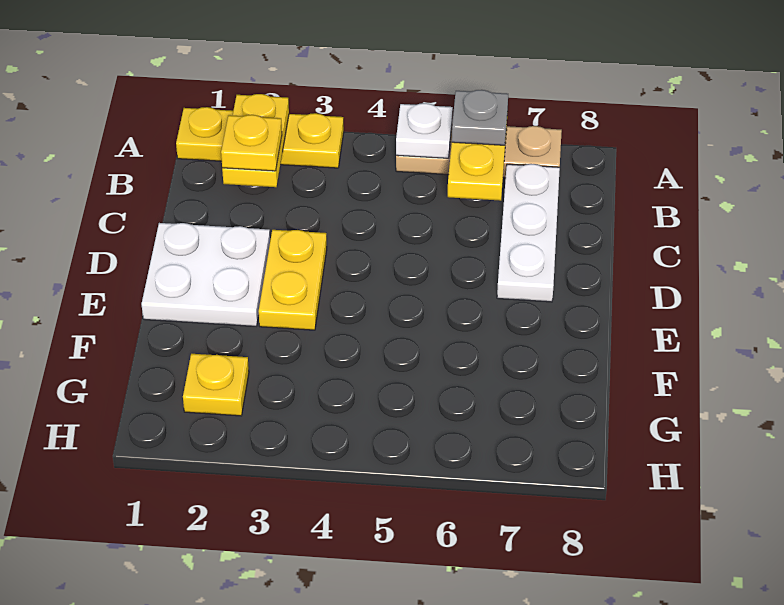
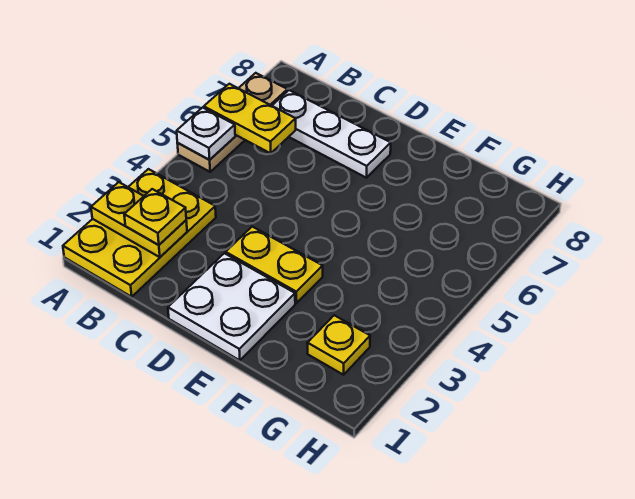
yellow plate A1:A3 level 1 -> yellow plate A1:B3 level 1
grey plate A6 level 3 -> none

